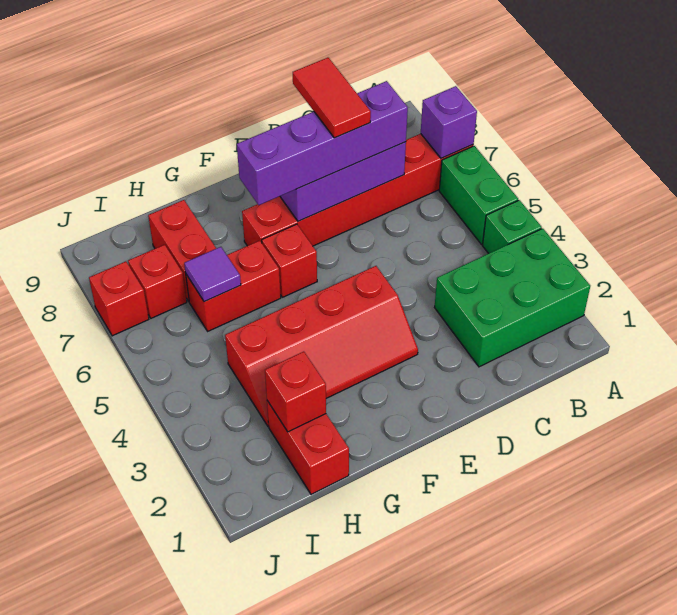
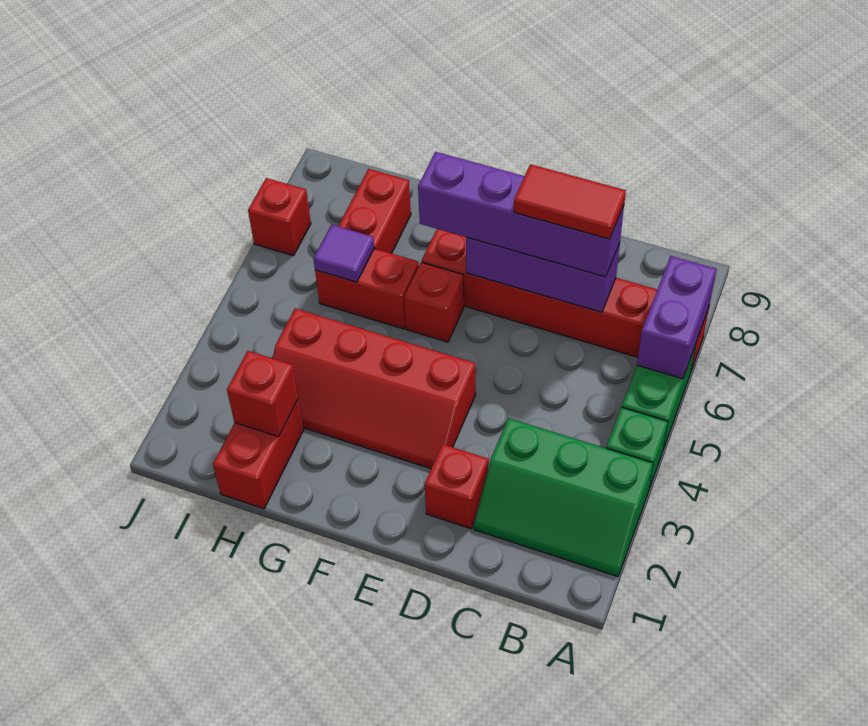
green brick A2:C3 level 1 -> green slope A2:C3 level 1 top 3
purple brick A7 level 2 -> purple brick A6:A7 level 2
red tile D7:D8 level 4 -> red tile C7:D7 level 4
red brick I7 level 1 -> red brick D2 level 1

